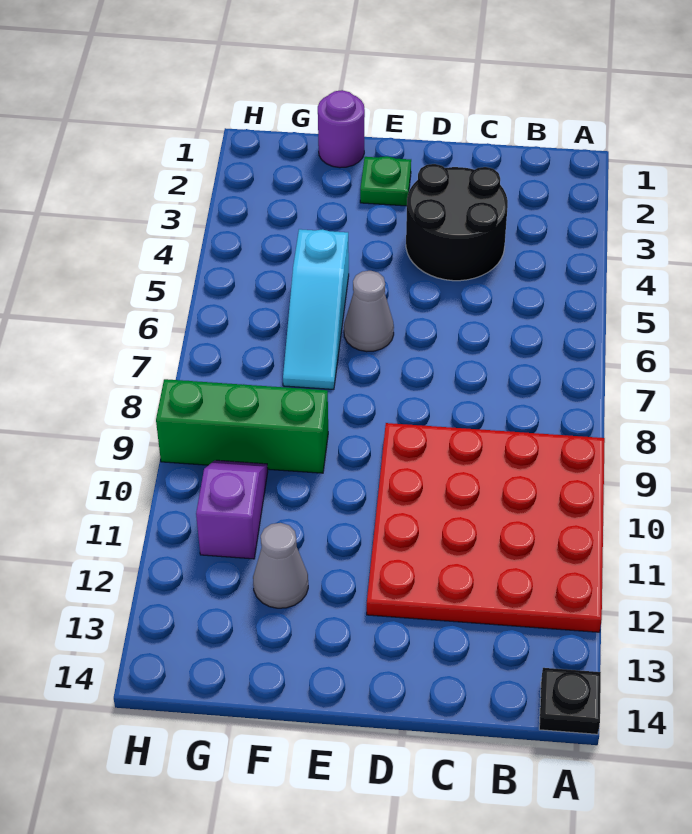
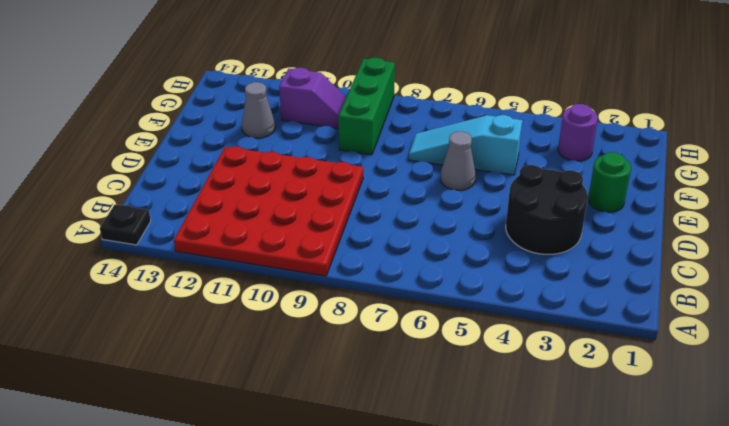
green plate E2 level 1 -> green round brick E2 level 1
purple round brick F1 level 1 -> purple round brick G3 level 1

